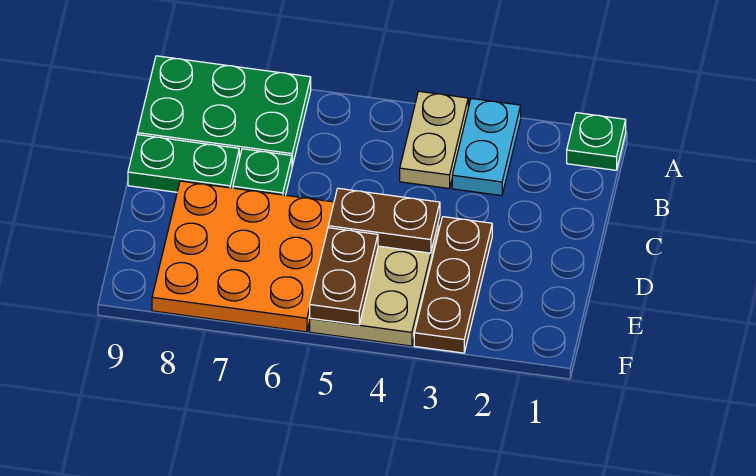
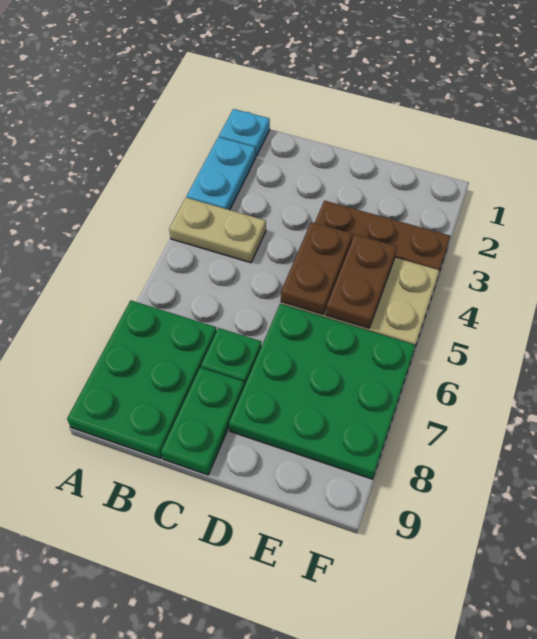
green plate A1 level 1 -> cyan plate A1 level 1
cyan plate A3:B3 level 1 -> cyan plate A2:A3 level 1
orange plate D6:F8 level 1 -> green plate D6:F8 level 1
brown plate E5:F5 level 2 -> brown plate E4:E5 level 2

